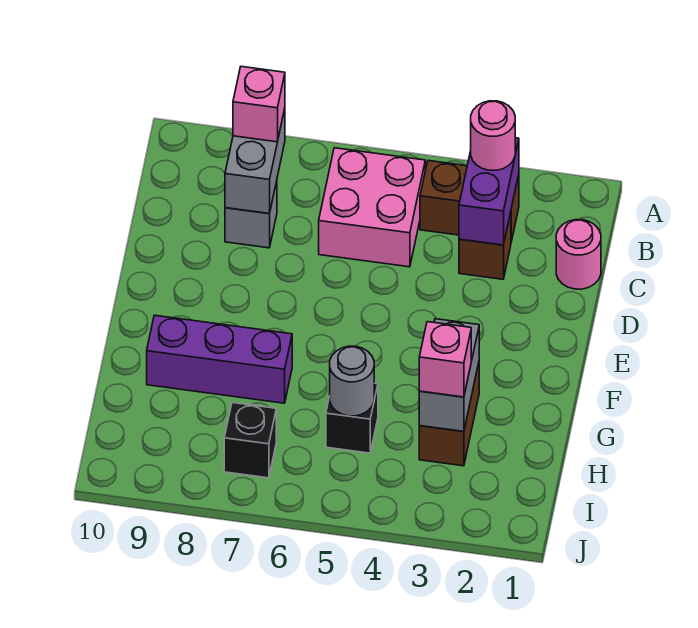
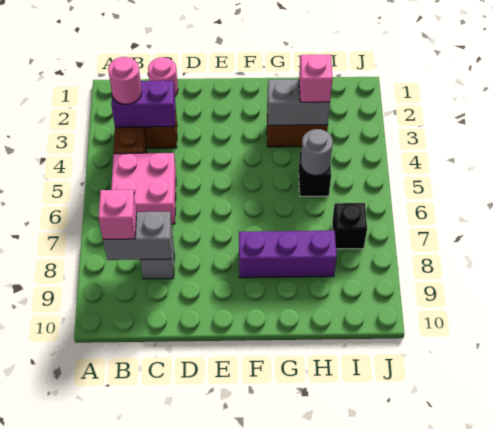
purple brick G7:G9 level 1 -> purple brick F8:H8 level 1

